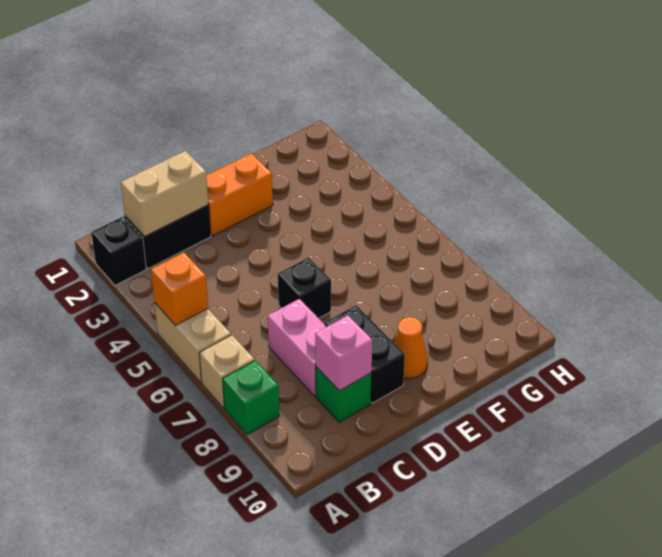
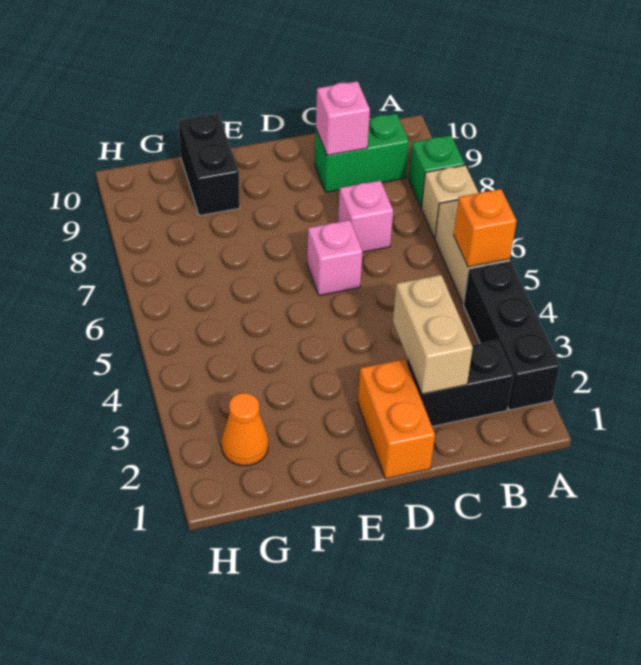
black brick A2 level 1 -> black brick A2:A4 level 1
tan brick B2:C2 level 2 -> tan brick C2:C3 level 2
pink brick C7:C8 level 1 -> pink brick C7 level 1
green brick C9 level 1 -> green brick B9:C9 level 1
orange brick D2:E2 level 1 -> orange brick D1:D2 level 1
black brick D6 level 1 -> pink brick D6 level 1
black brick D8:D9 level 1 -> black brick F9:F10 level 1
orange cone E9 level 1 -> orange cone G2 level 1

